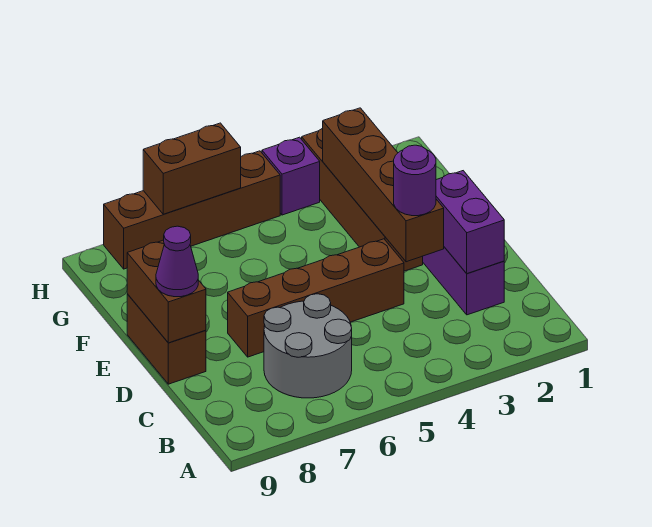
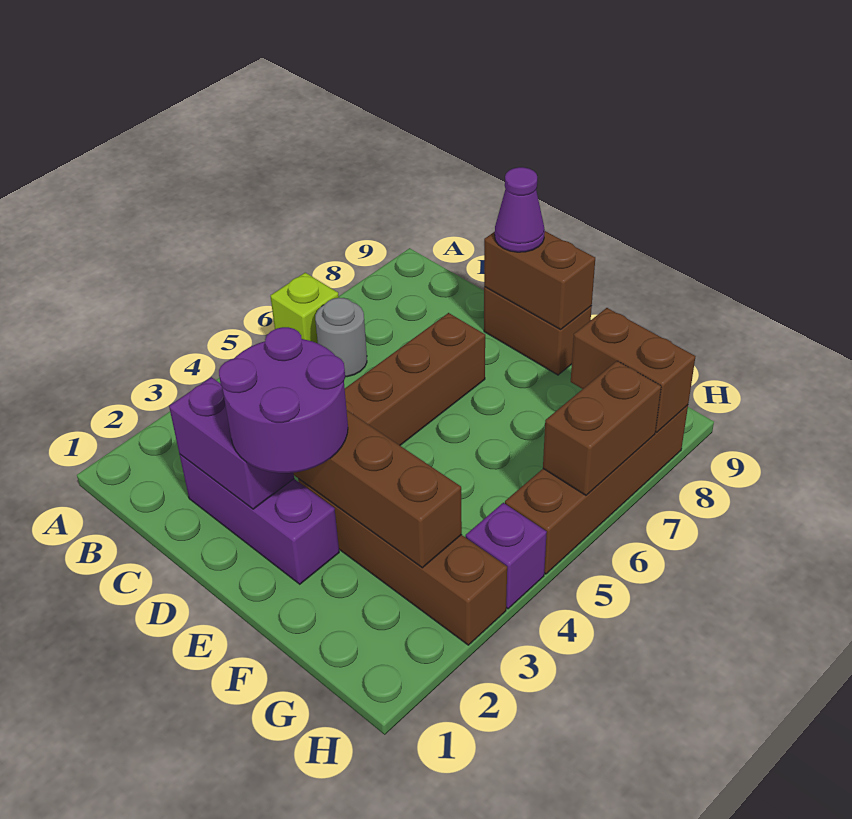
none -> lime brick A6 level 1
grey round brick B6:C7 level 1 -> grey round brick B6 level 1
purple round brick D3 level 3 -> purple round brick D2:E3 level 3
none -> brown brick G8:H8 level 2

